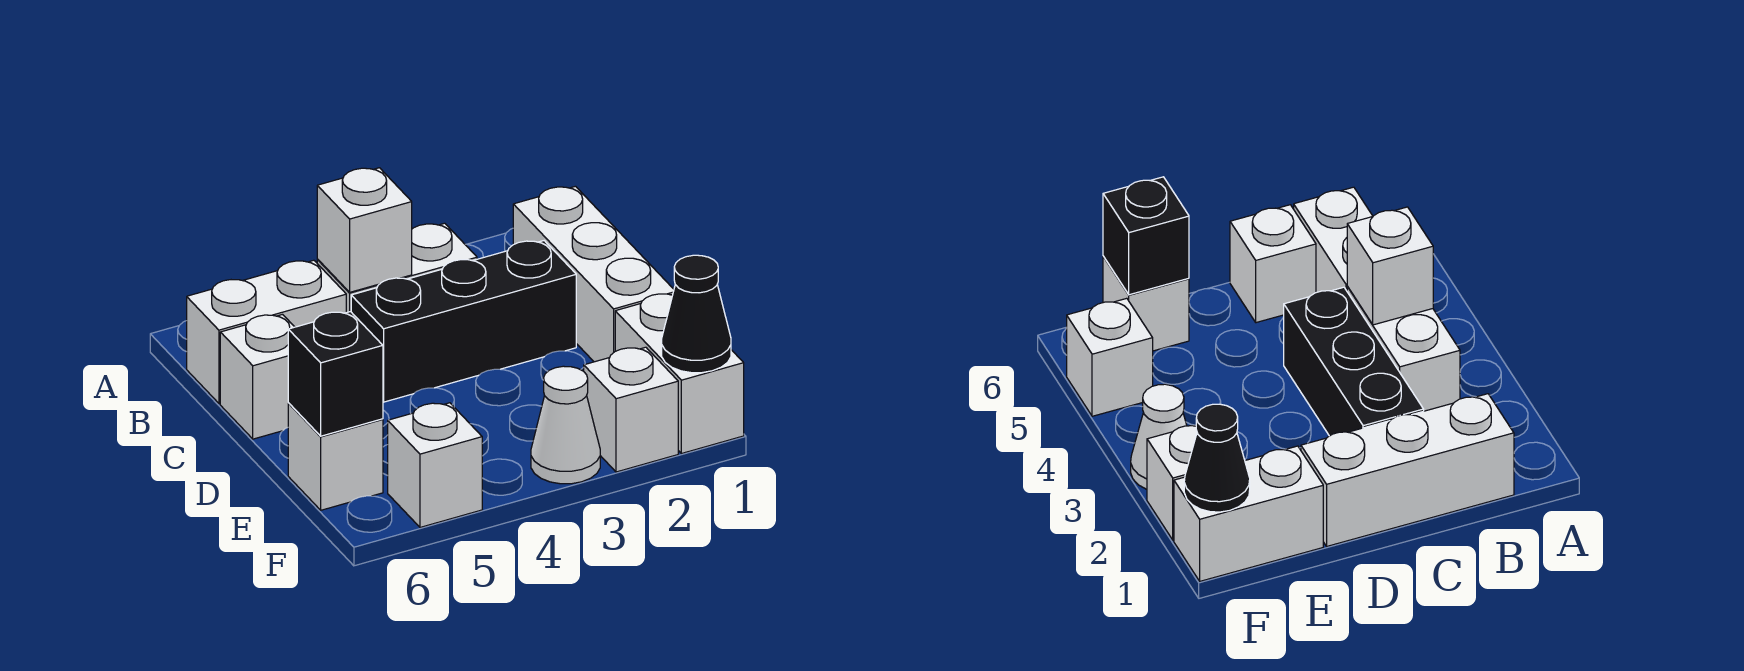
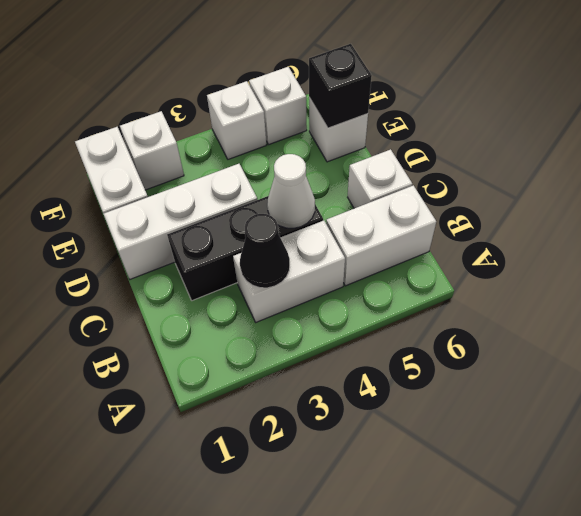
white brick B1:D1 level 1 -> white brick D1:D3 level 1
white brick B4 level 2 -> white brick F4 level 1
black cone F1 level 2 -> black cone B3 level 2
white cone F3 level 1 -> white cone C4 level 2

